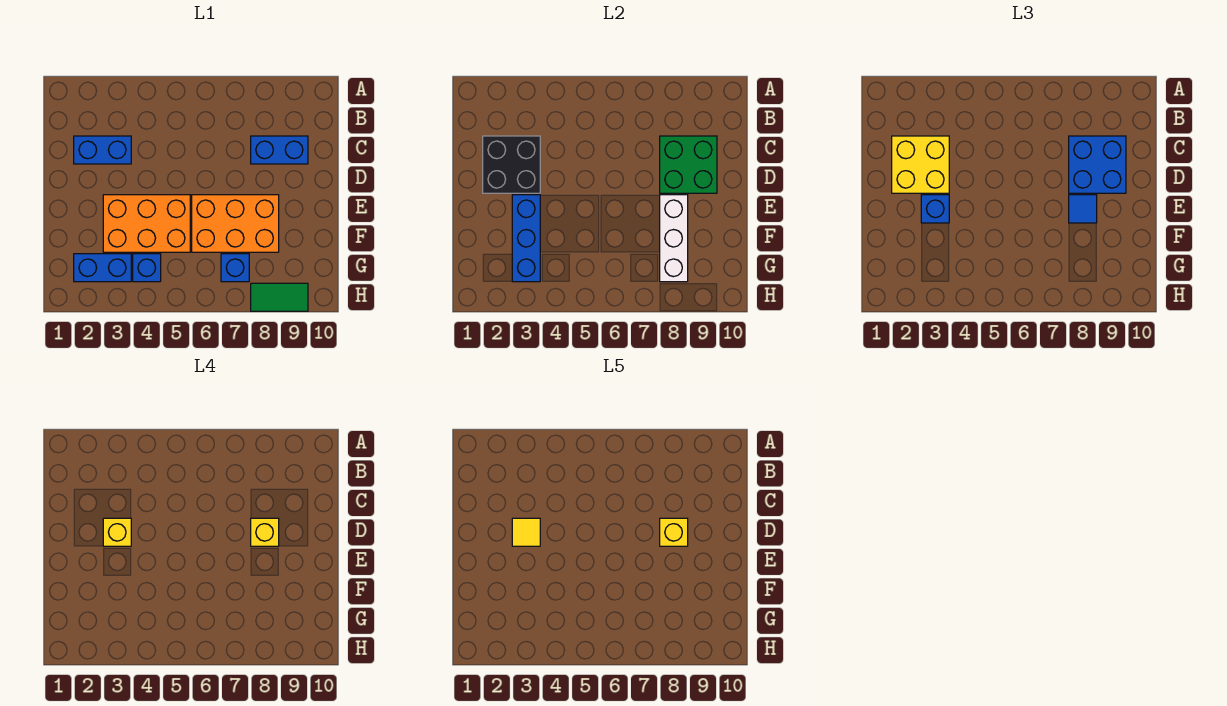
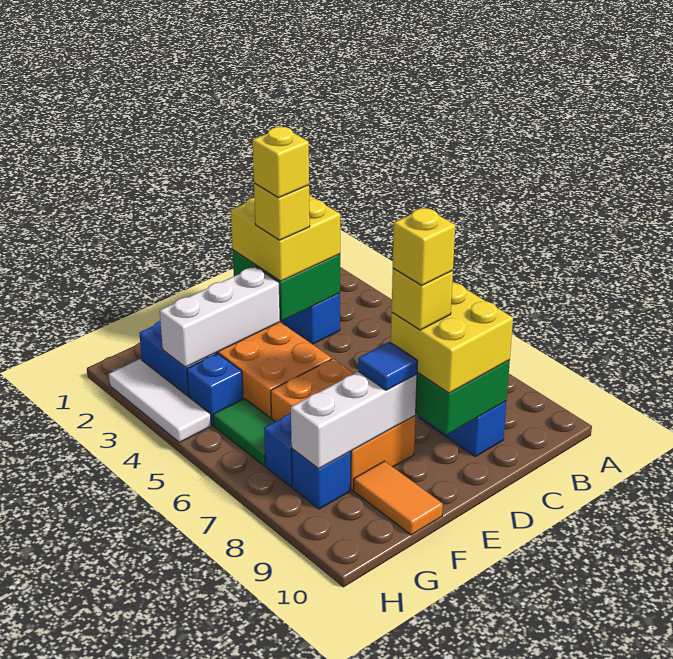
black brick C2:D3 level 2 -> green brick C2:D3 level 2
blue brick C8:D9 level 3 -> yellow brick C8:D9 level 3
yellow tile D3 level 5 -> yellow brick D3 level 5
blue brick E3:G3 level 2 -> white brick E3:G3 level 2
blue brick E3 level 3 -> blue brick G8 level 1
none -> orange tile F9:F10 level 1
none -> white tile H2:H4 level 1
green tile H8:H9 level 1 -> green tile G5:G6 level 1

